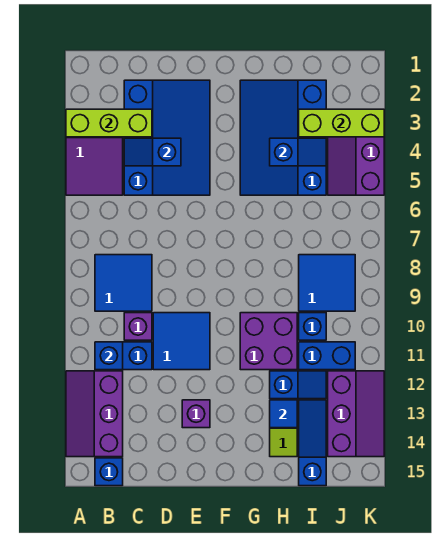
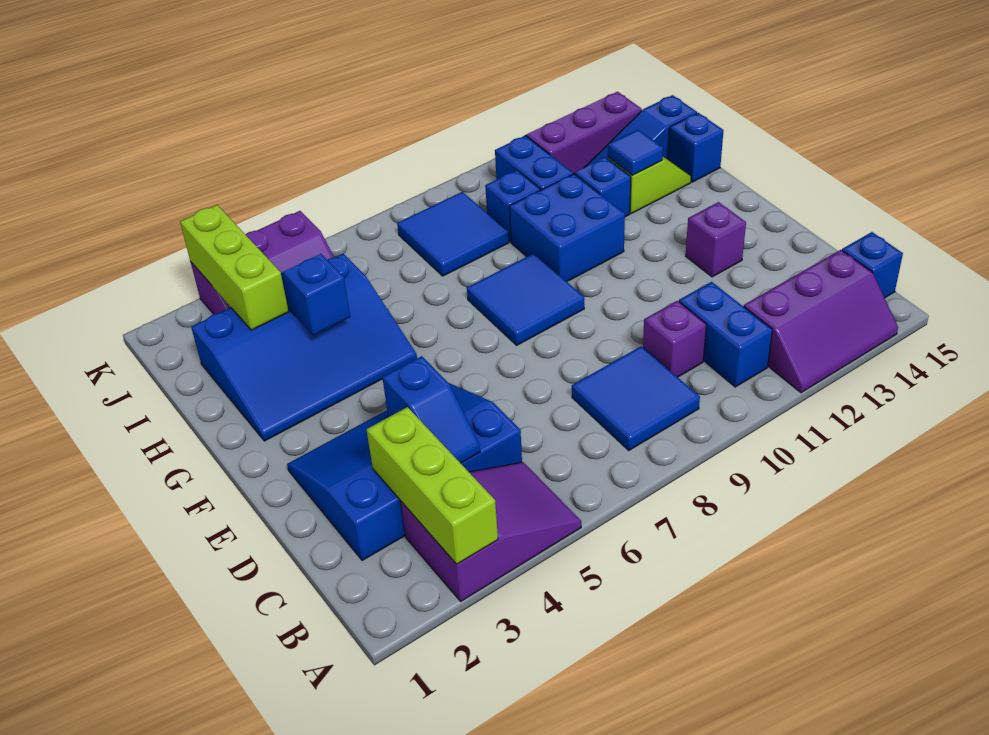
blue brick B11 level 2 -> blue brick H15 level 1
blue tile D10:E11 level 1 -> blue tile F8:G9 level 1
purple brick G10:H11 level 1 -> blue brick G10:H11 level 1

